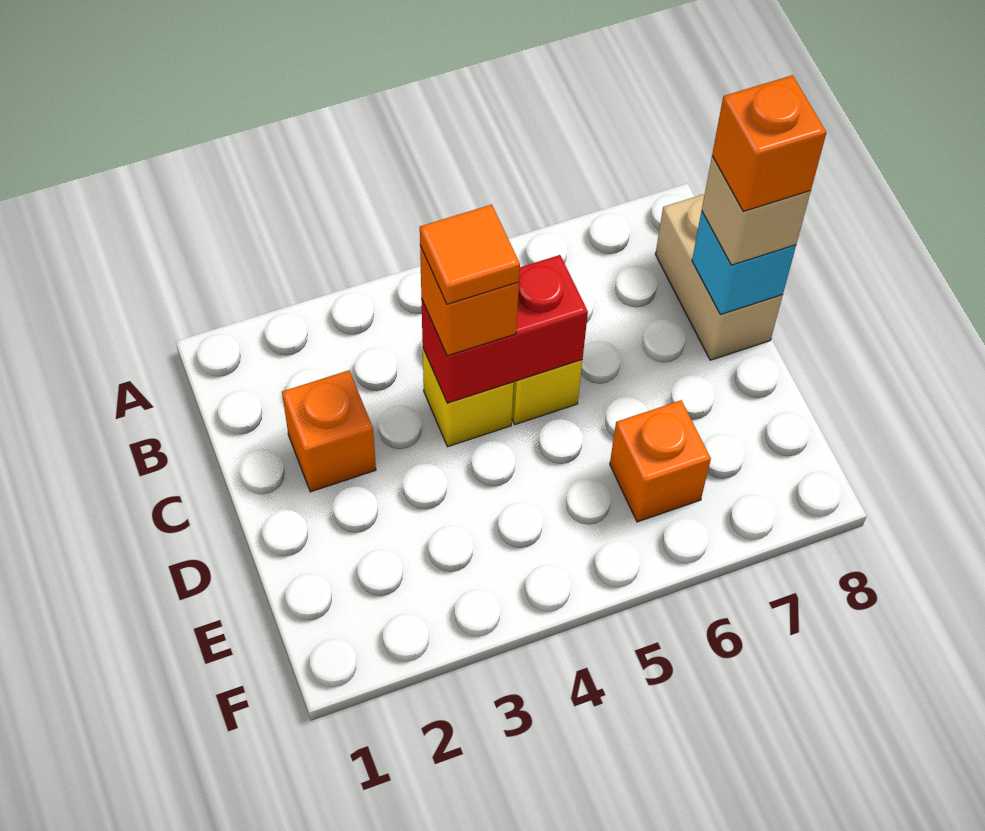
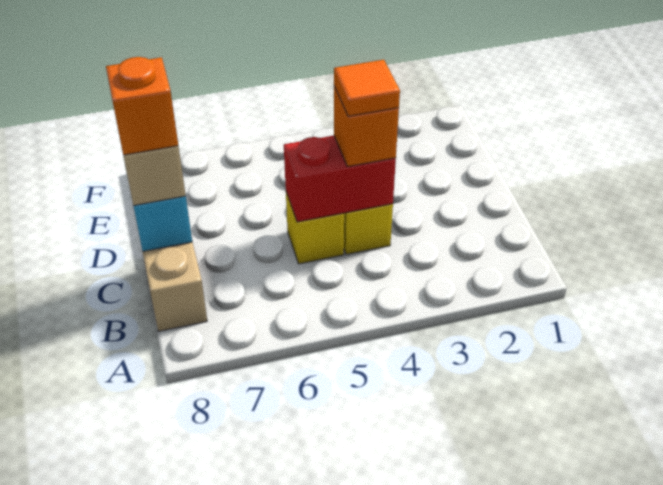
orange brick C2 level 1 -> none
orange brick E6 level 1 -> none

